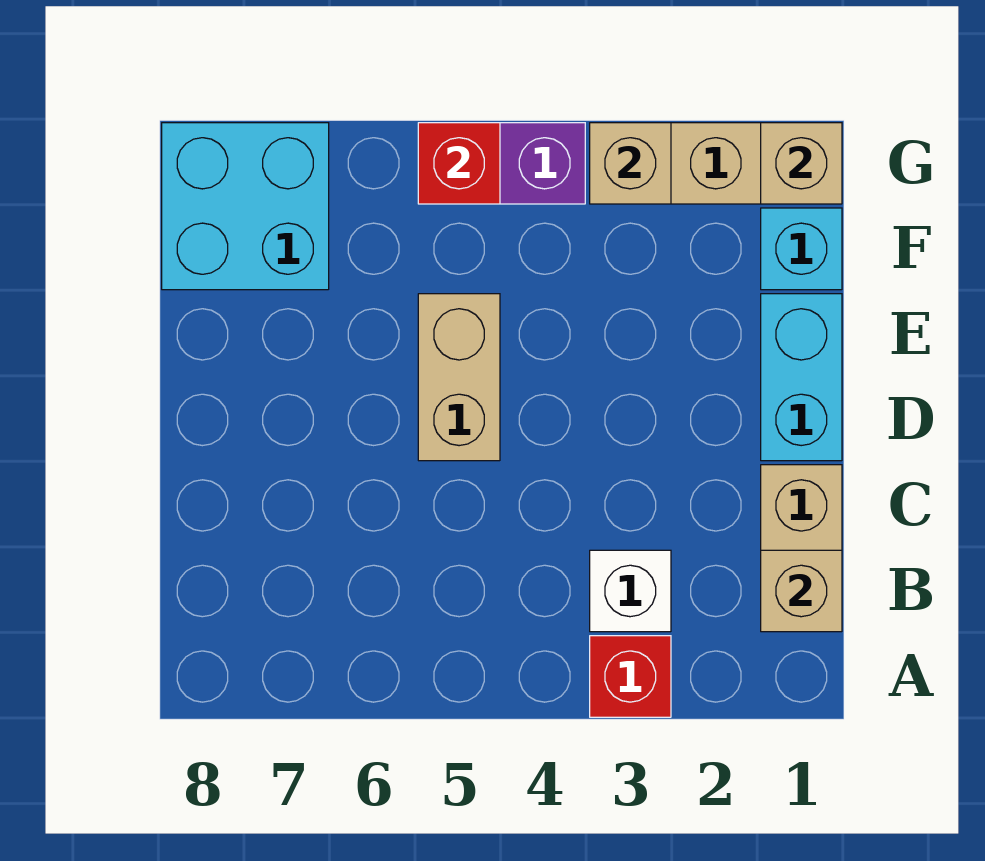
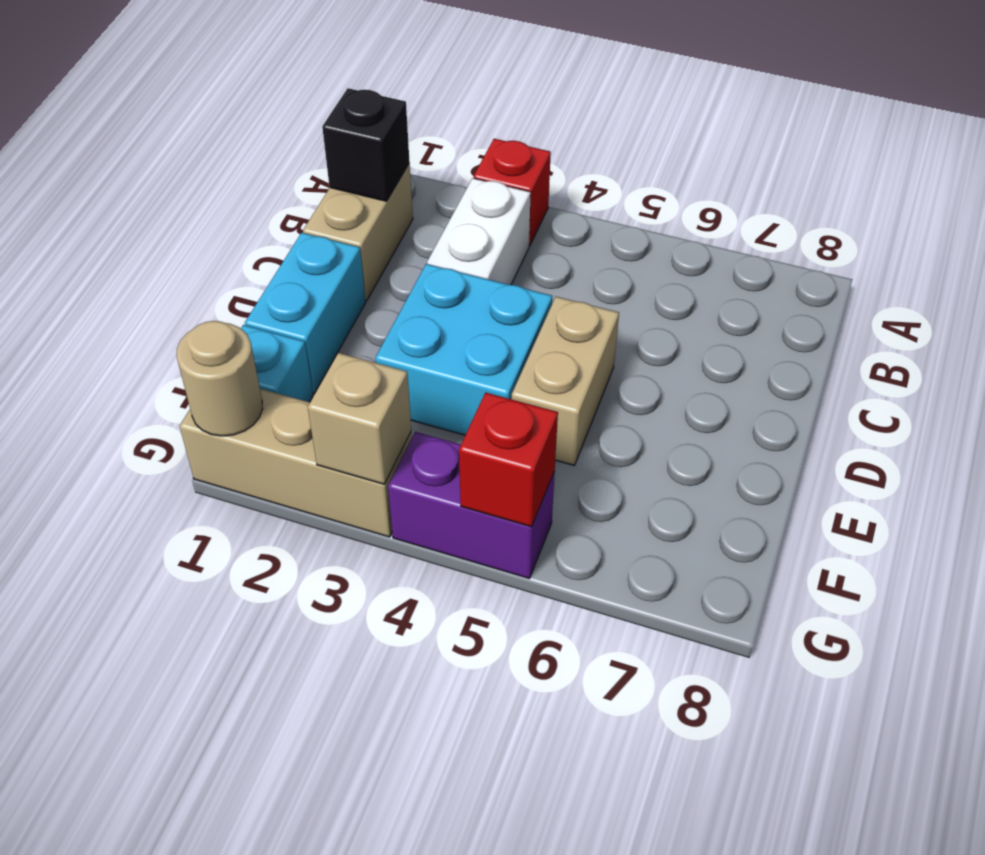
tan brick B1 level 2 -> black brick B1 level 2
white brick B3 level 1 -> white brick B3:C3 level 1
cyan brick F7:G8 level 1 -> cyan brick D3:E4 level 1
tan brick G1 level 2 -> tan round brick G1 level 2

